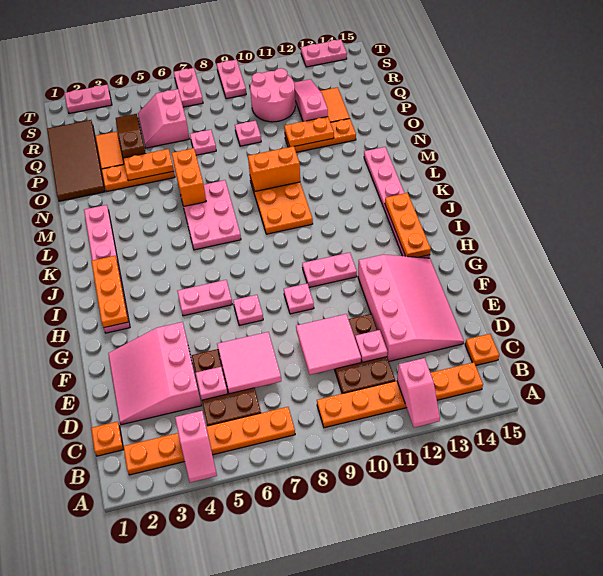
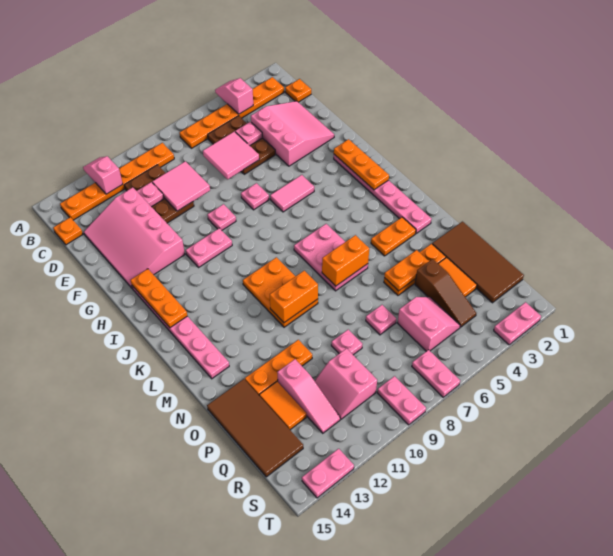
pink plate H5:H6 level 1 -> pink tile H5:H6 level 1
orange brick M6:N6 level 2 -> orange brick M6:M7 level 2
orange plate O11:O12 level 2 -> orange plate M3:M4 level 1
none -> brown tile O14:R15 level 1
pink round brick Q10:R11 level 1 -> pink slope Q10:R11 level 1 top 10

